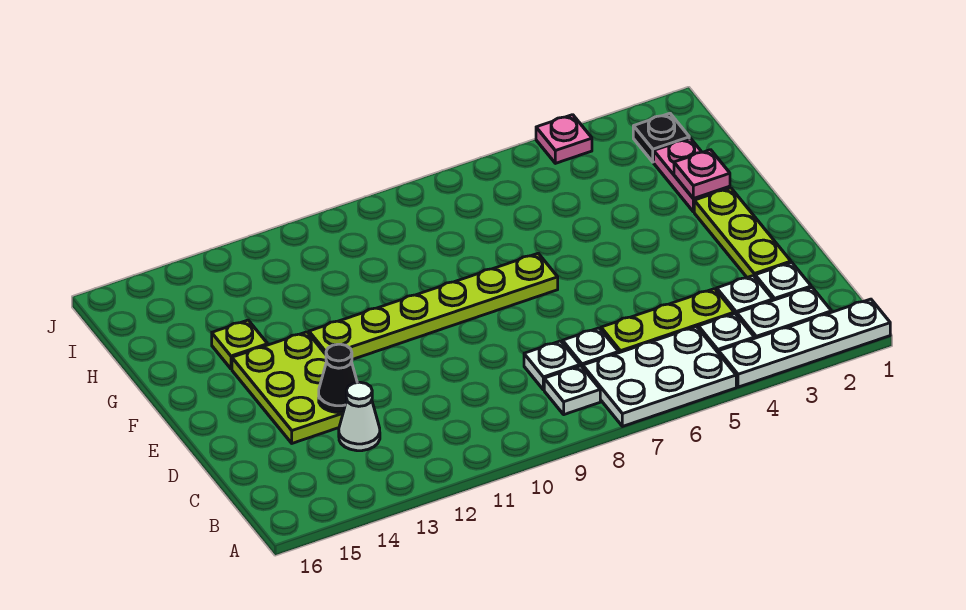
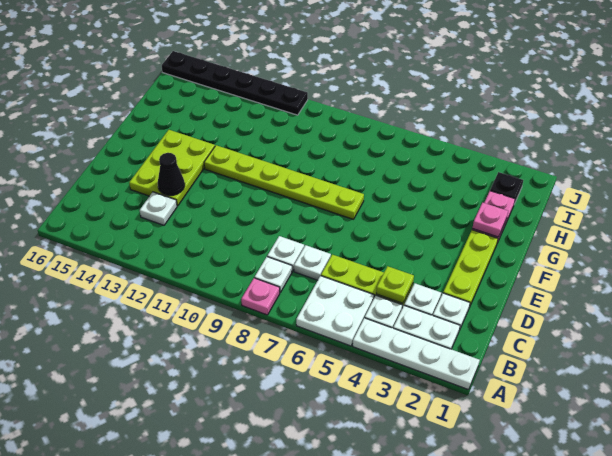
white plate A5:B7 level 1 -> white plate A5:B6 level 1
white cone C13 level 1 -> white plate C13 level 1
lime plate G14 level 1 -> lime plate C4 level 2
pink plate J4 level 1 -> pink plate A8 level 1
none -> black plate J11:J16 level 1

